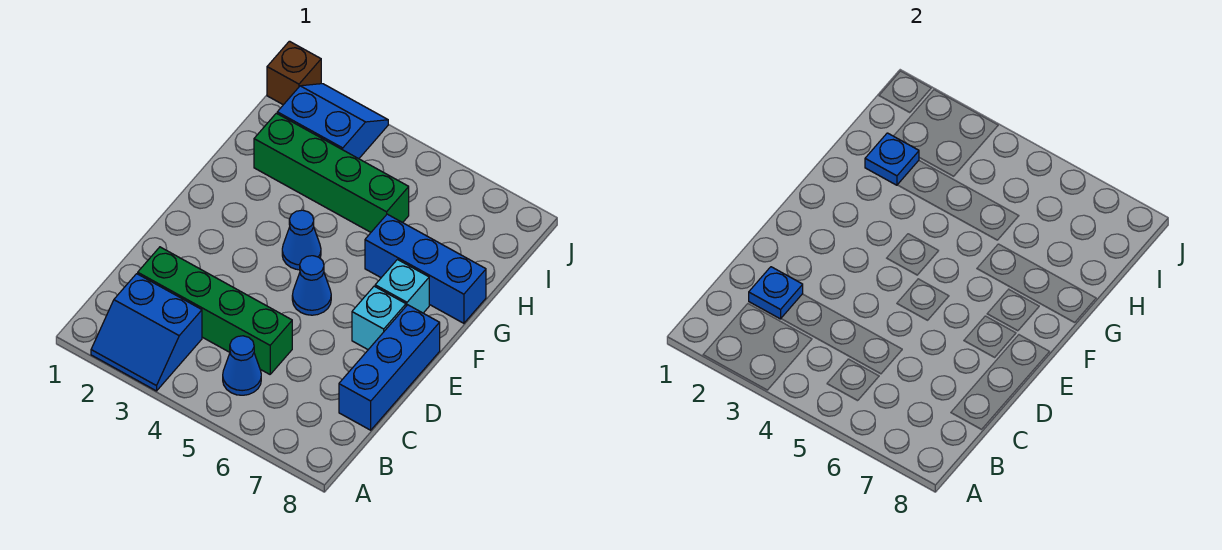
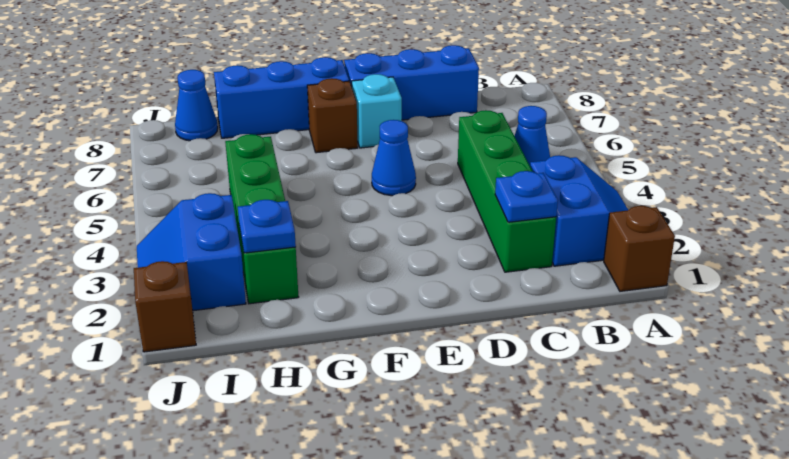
none -> brown brick A1 level 1
blue cone F4 level 1 -> blue cone I8 level 1
cyan brick F7 level 1 -> brown brick F7 level 1
blue brick G6:G8 level 1 -> blue brick F8:H8 level 1

